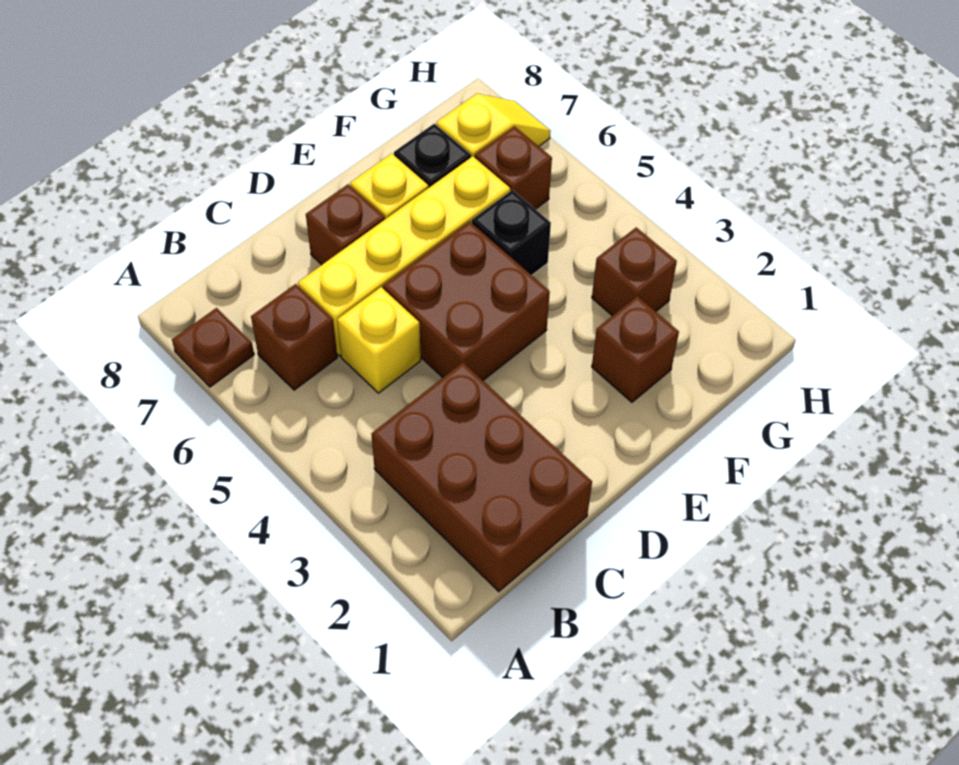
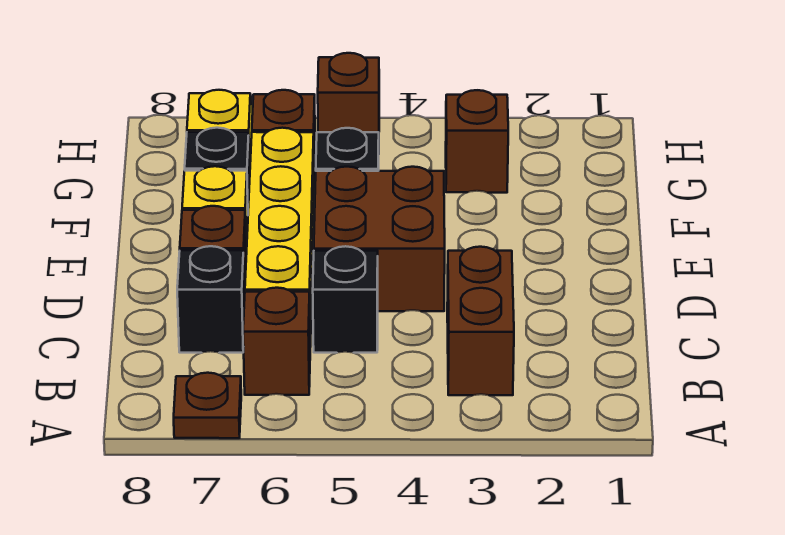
brown brick B1:C3 level 1 -> brown brick B3:C3 level 1
yellow brick C5 level 1 -> black brick C5 level 1
none -> black brick C7 level 1
brown brick F2 level 1 -> brown brick H5 level 1

